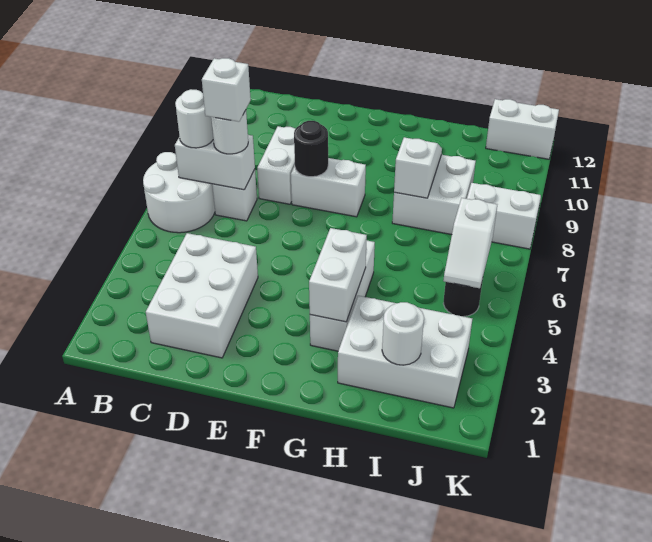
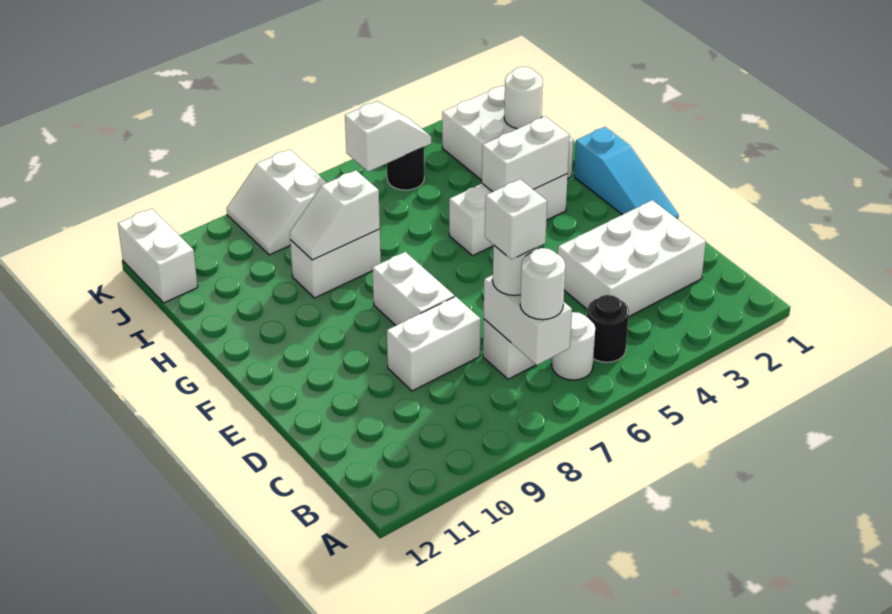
white round brick A6:B7 level 1 -> white round brick B6 level 1
none -> cyan slope E1:G1 level 1 top G
black round brick E8 level 2 -> black round brick B5 level 1
white brick H8:I9 level 1 -> white brick H8:H9 level 1

